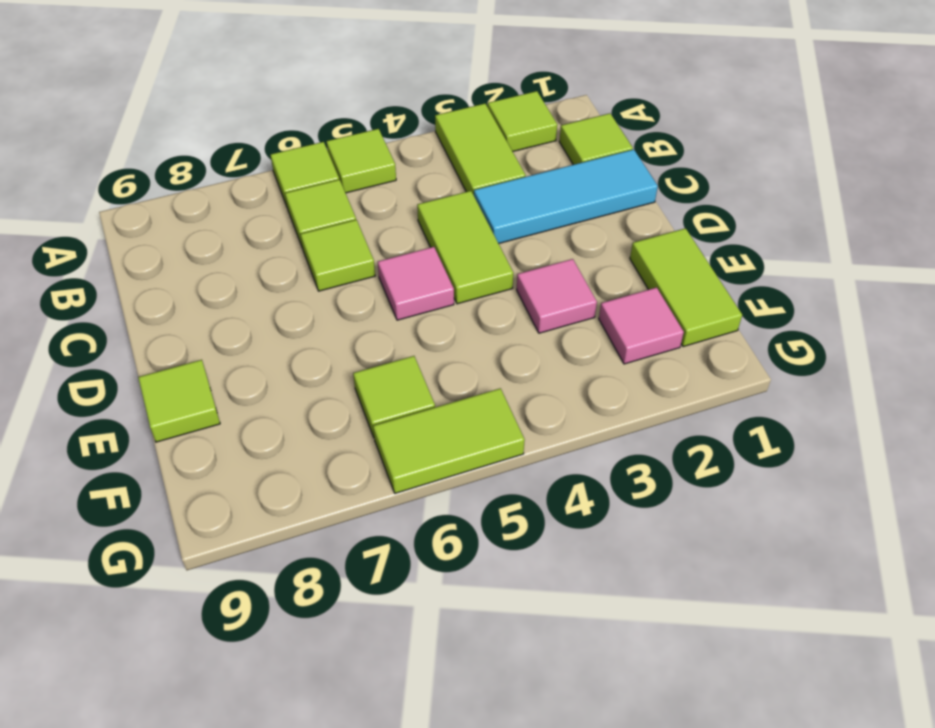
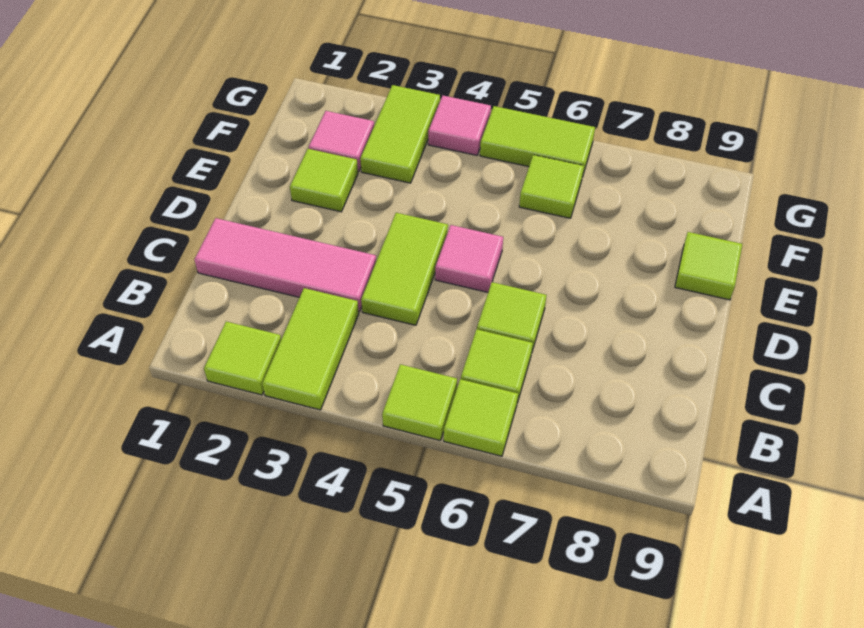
lime tile B1 level 1 -> lime tile E2 level 1
cyan tile C1:C3 level 1 -> pink tile C1:C3 level 1
lime tile E1:F1 level 1 -> lime tile F3:G3 level 1
pink tile E3 level 1 -> pink tile G4 level 1

